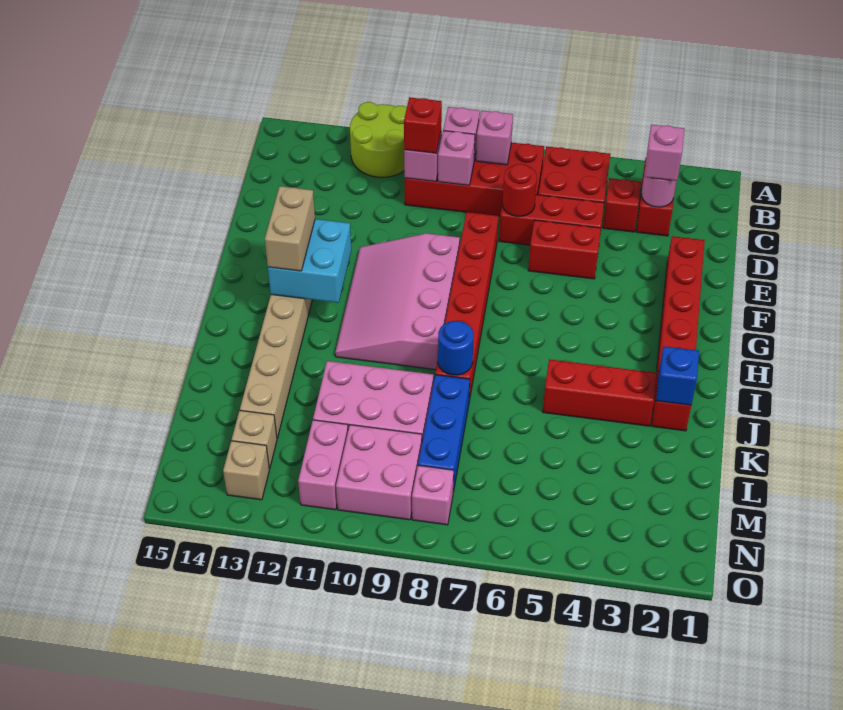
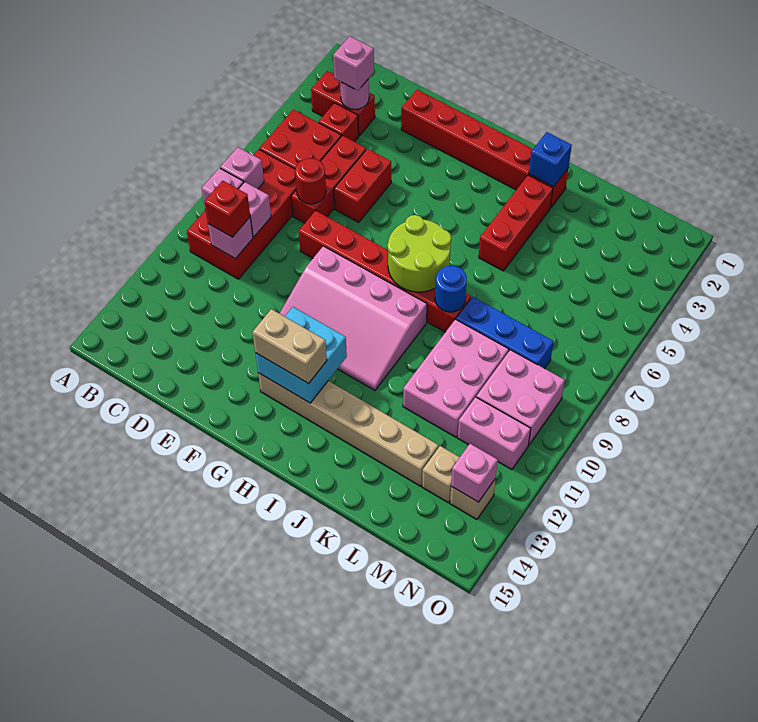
lime round brick A11:B12 level 1 -> lime round brick H7:I8 level 2
pink brick N8 level 1 -> pink brick N13 level 2

